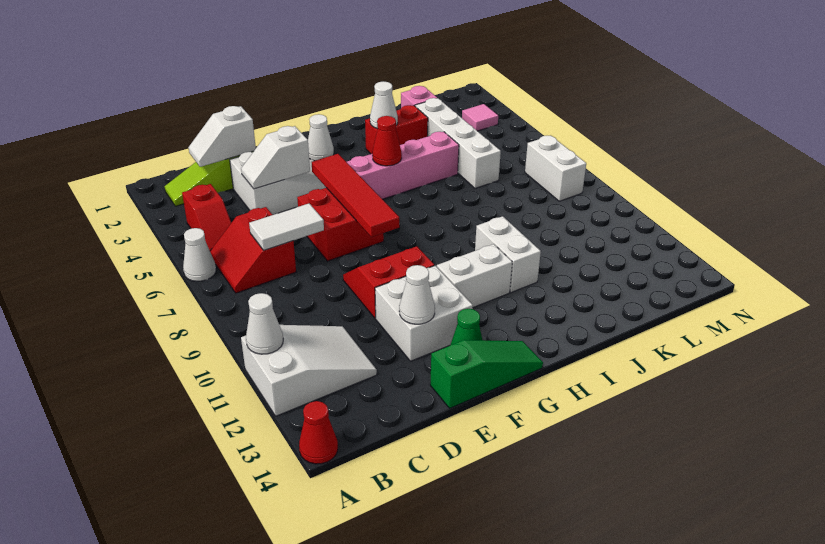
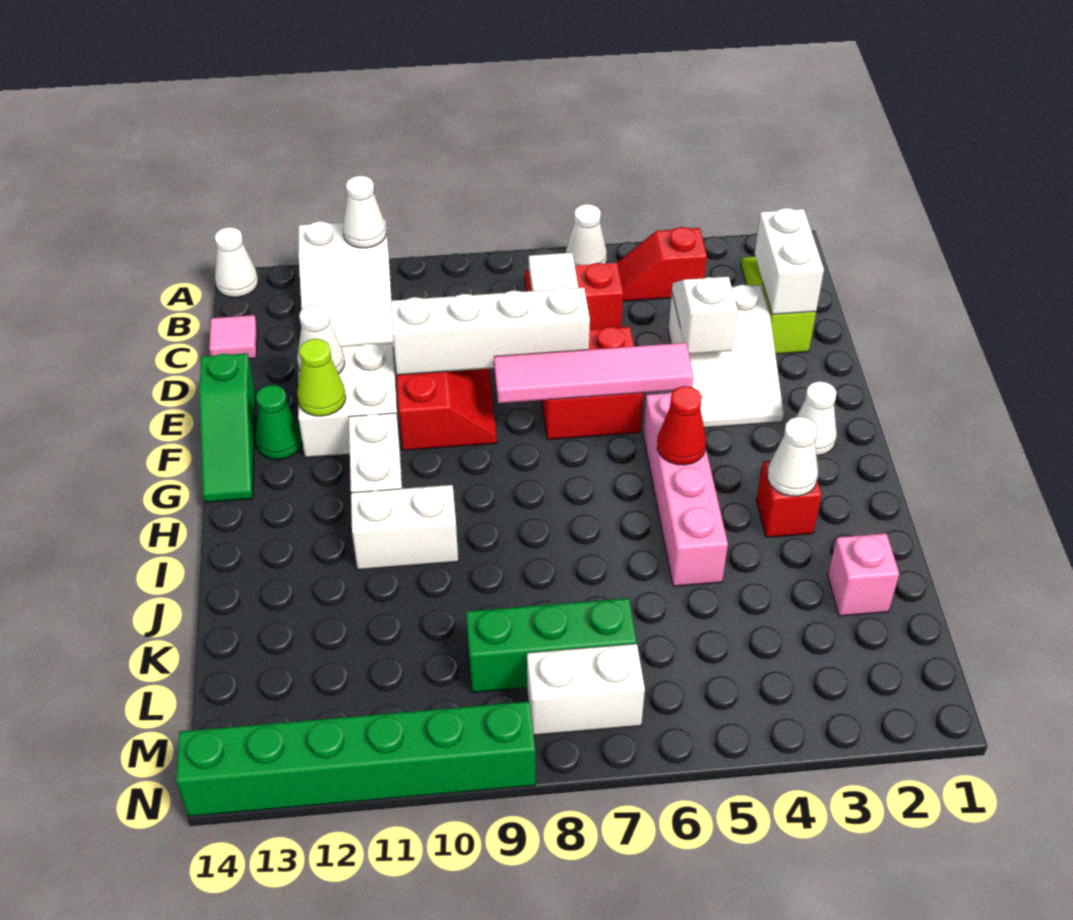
red cone A14 level 1 -> white cone A14 level 1
white slope C2:D2 level 2 top D -> white brick C2:D2 level 2
red tile F5:F8 level 2 -> pink tile F5:F8 level 2
none -> lime cone F12 level 2
red brick I3:J3 level 1 -> red brick I3 level 1
white brick K3:K6 level 1 -> white brick E7:E10 level 2
none -> green brick L7:L9 level 1
pink tile M3 level 1 -> pink tile C14 level 1
none -> green brick N9:N14 level 1

